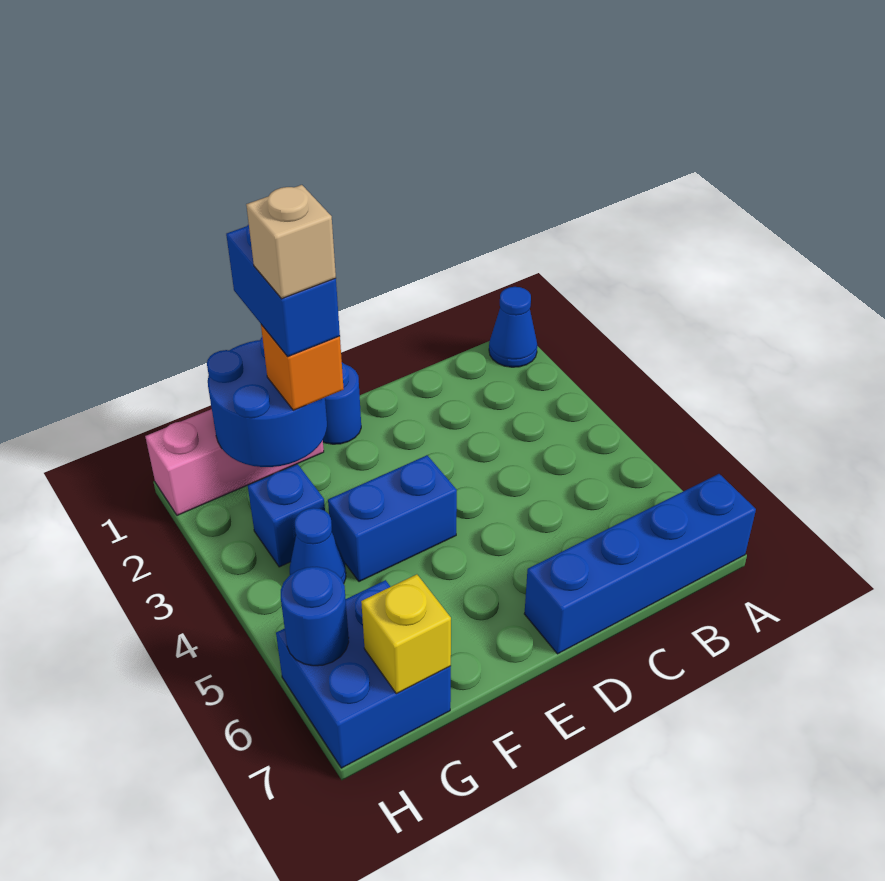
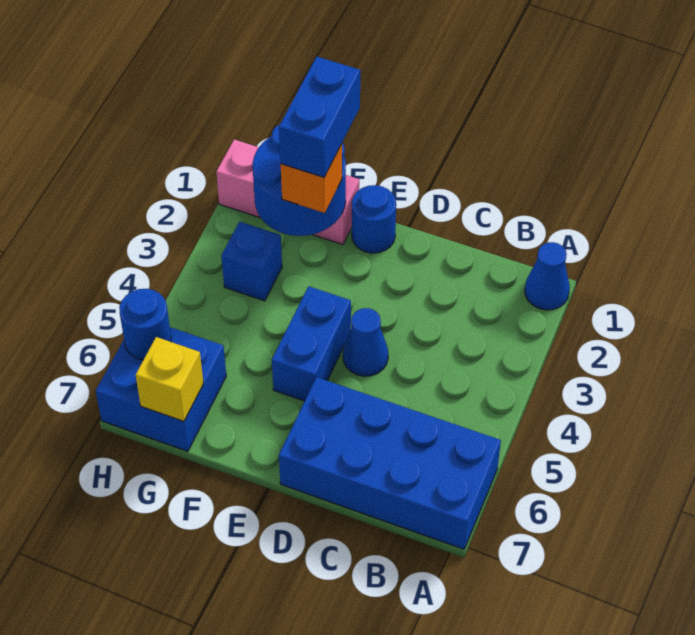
blue brick A7:D7 level 1 -> blue brick A6:D7 level 1
blue brick E4:F4 level 1 -> blue brick E4:E5 level 1
tan brick F2 level 5 -> none
blue cone G4 level 1 -> blue cone D4 level 1

